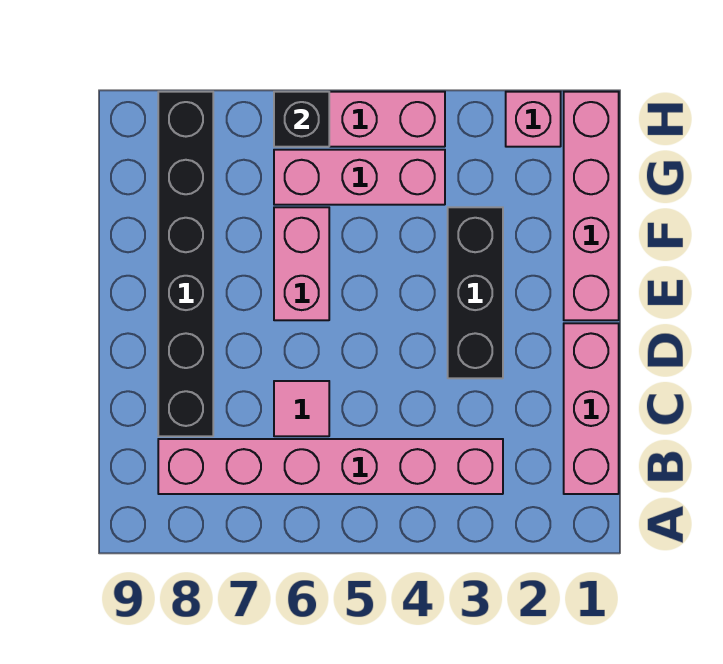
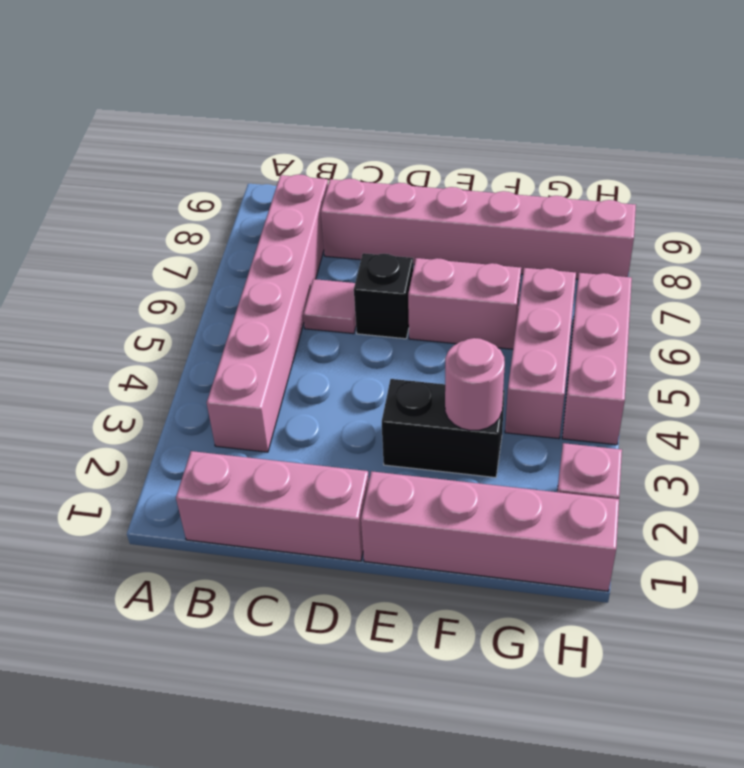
black brick C8:H8 level 1 -> pink brick C8:H8 level 1
black brick D3:F3 level 1 -> black brick E3:F3 level 1
none -> pink round brick F3 level 2
black brick H6 level 2 -> black brick D6 level 1

